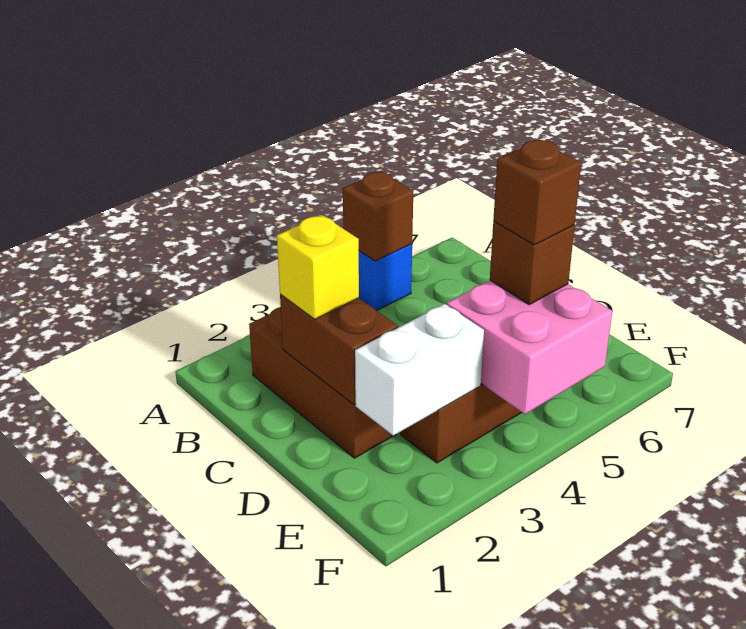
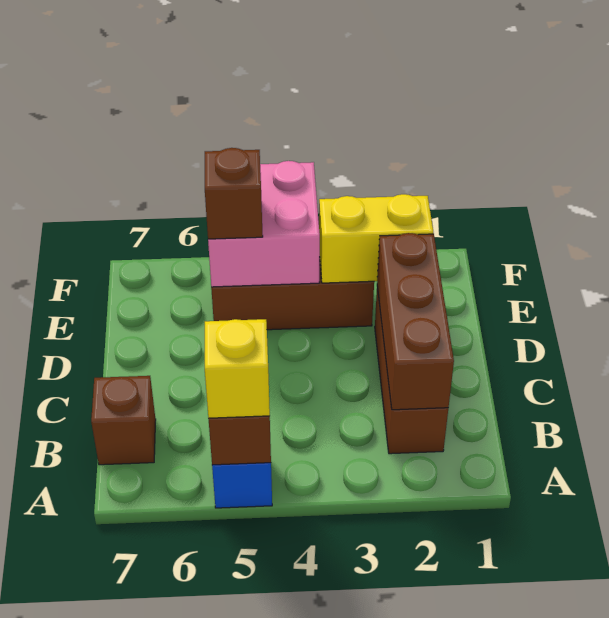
brown brick C2:D2 level 2 -> brown brick B2:D2 level 2
yellow brick C2 level 3 -> yellow brick A5 level 3
white brick E2:E3 level 2 -> yellow brick E2:E3 level 2
brown brick E5 level 4 -> brown brick B7 level 1

